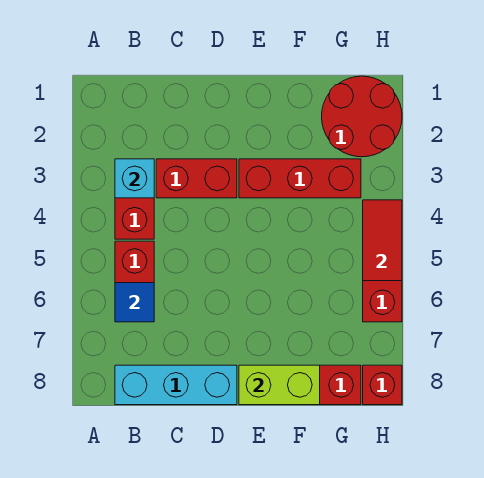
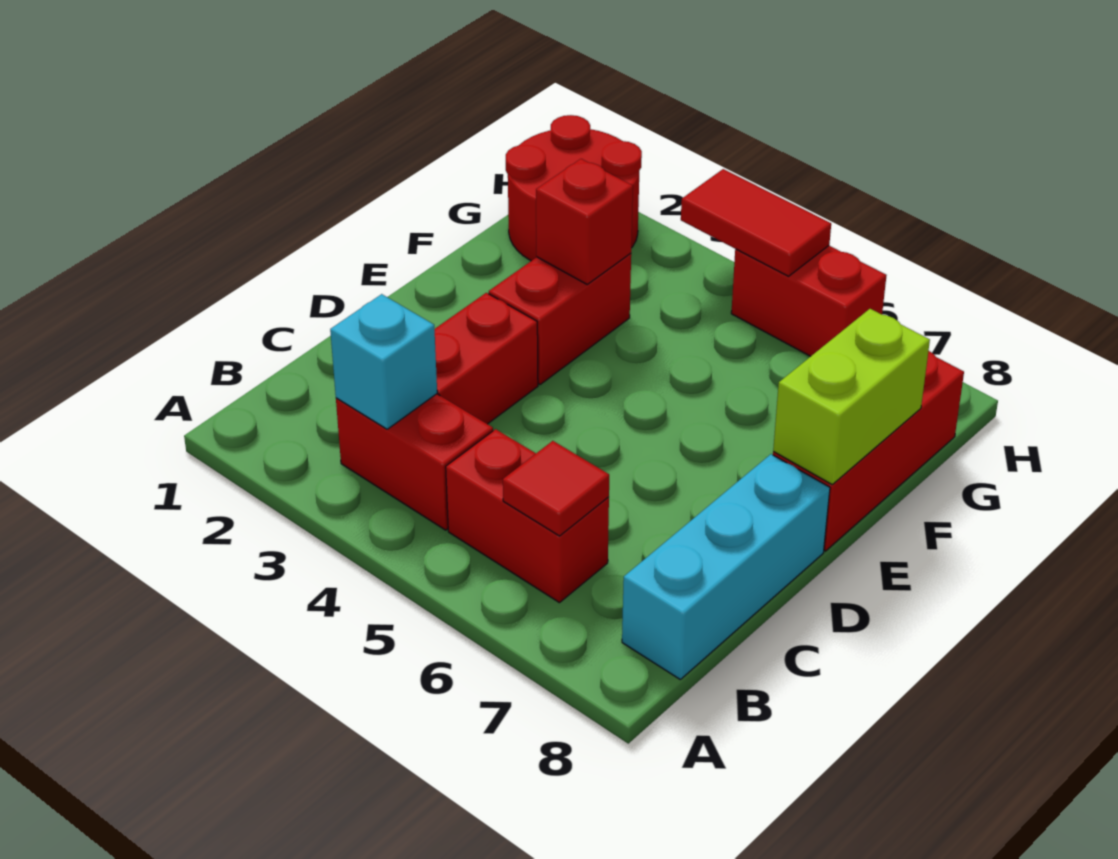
blue tile B6 level 2 -> red tile B6 level 2
red brick E3:G3 level 1 -> red brick E3:F3 level 1
red brick H8 level 1 -> red brick F3 level 2

